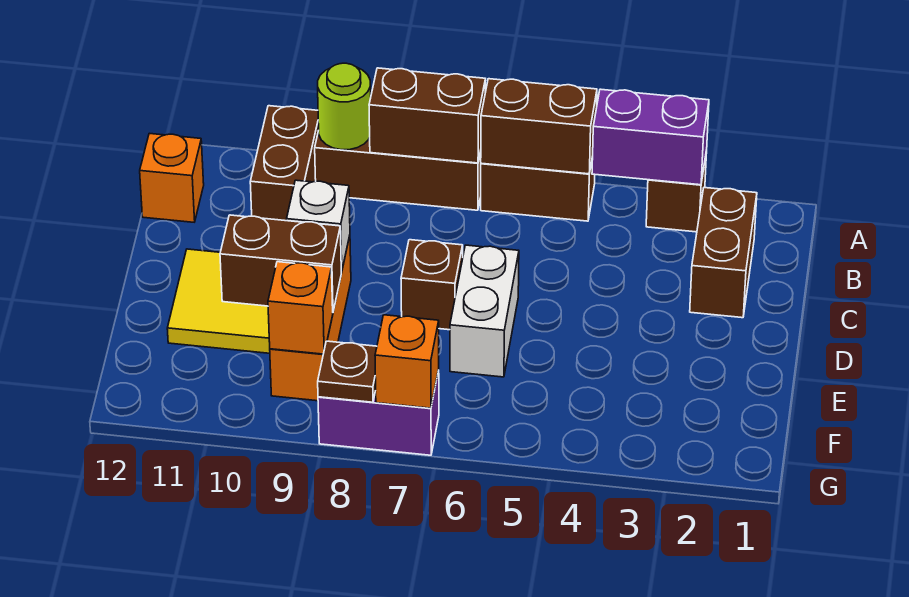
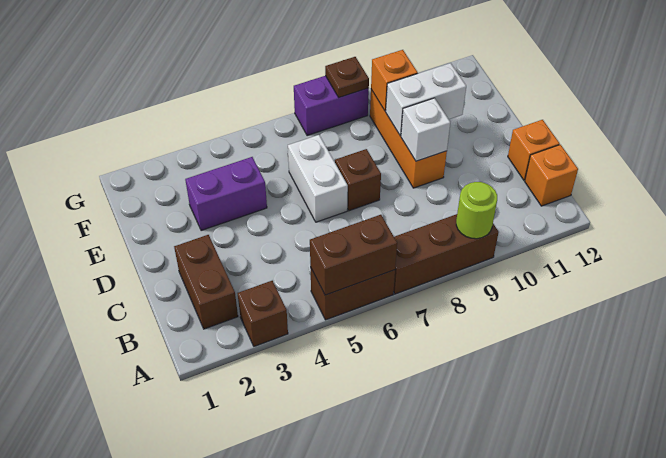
purple brick A3:A4 level 2 -> purple brick E3:E4 level 1
brown brick A7:A8 level 2 -> none
brown brick A10:B10 level 1 -> none
yellow tile D10:E11 level 1 -> none
brown brick E9:E10 level 2 -> white brick E9:E10 level 2
orange brick G7 level 2 -> orange brick C12 level 1

